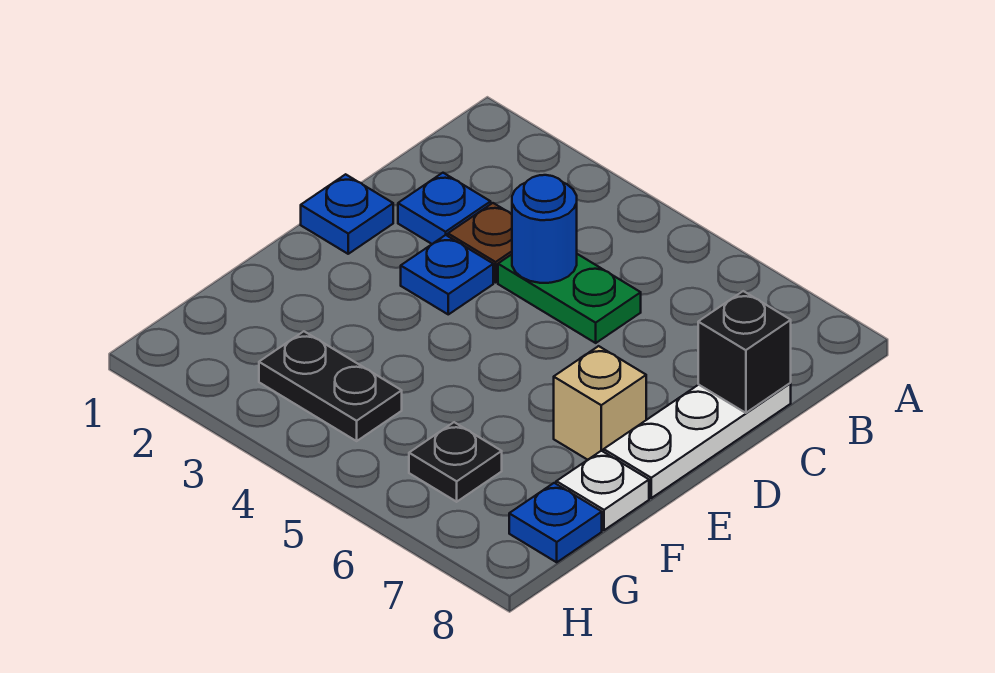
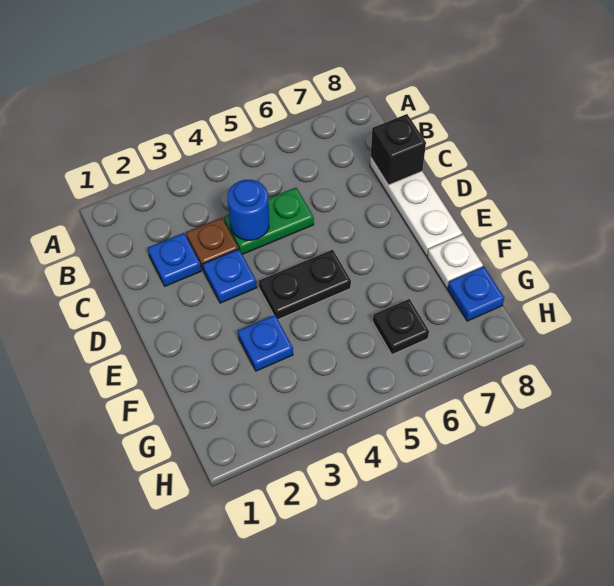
blue plate D1 level 1 -> blue plate F3 level 1
tan brick E7 level 1 -> none
black plate G3:G4 level 1 -> black plate E4:E5 level 1

